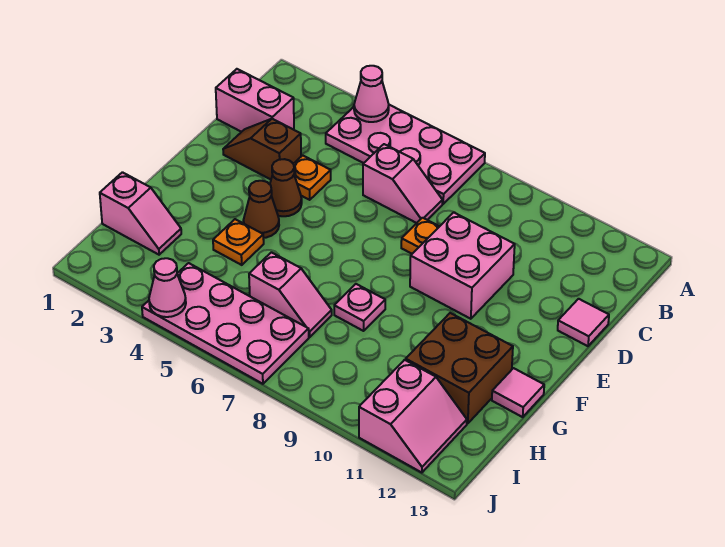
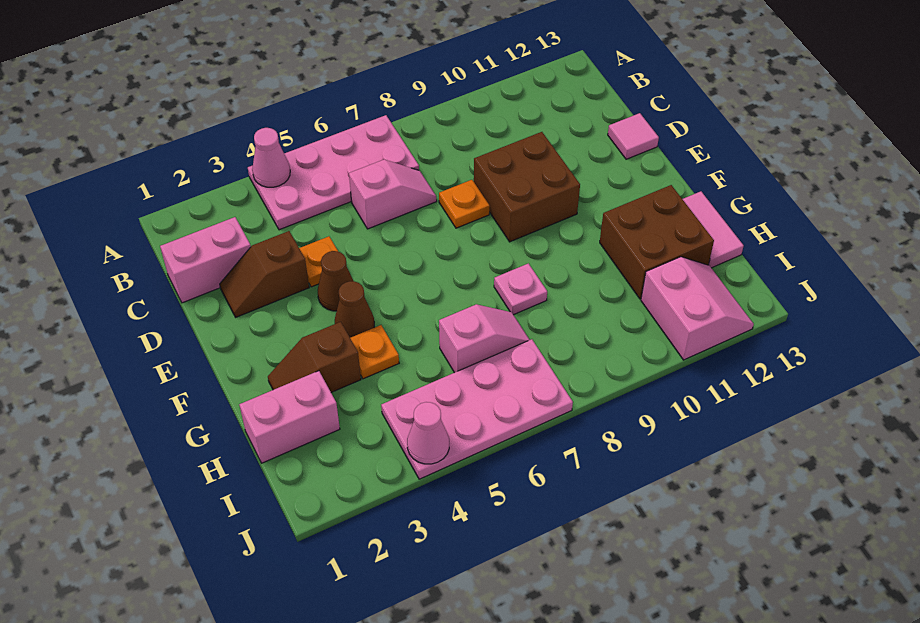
pink brick D9:E10 level 1 -> brown brick D9:E10 level 1
none -> brown slope G2:G3 level 1 top 3
pink tile G13 level 1 -> pink tile G13:H13 level 1
pink slope H1:H2 level 1 top 1 -> pink brick H1:H2 level 1

